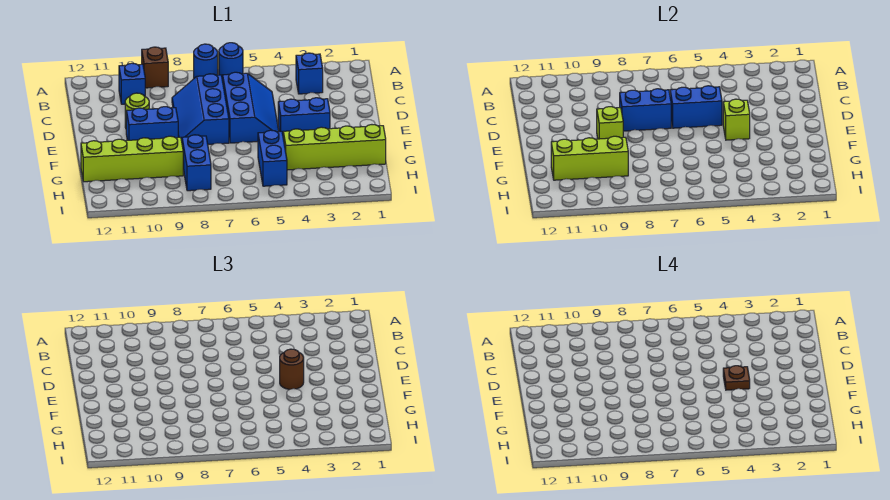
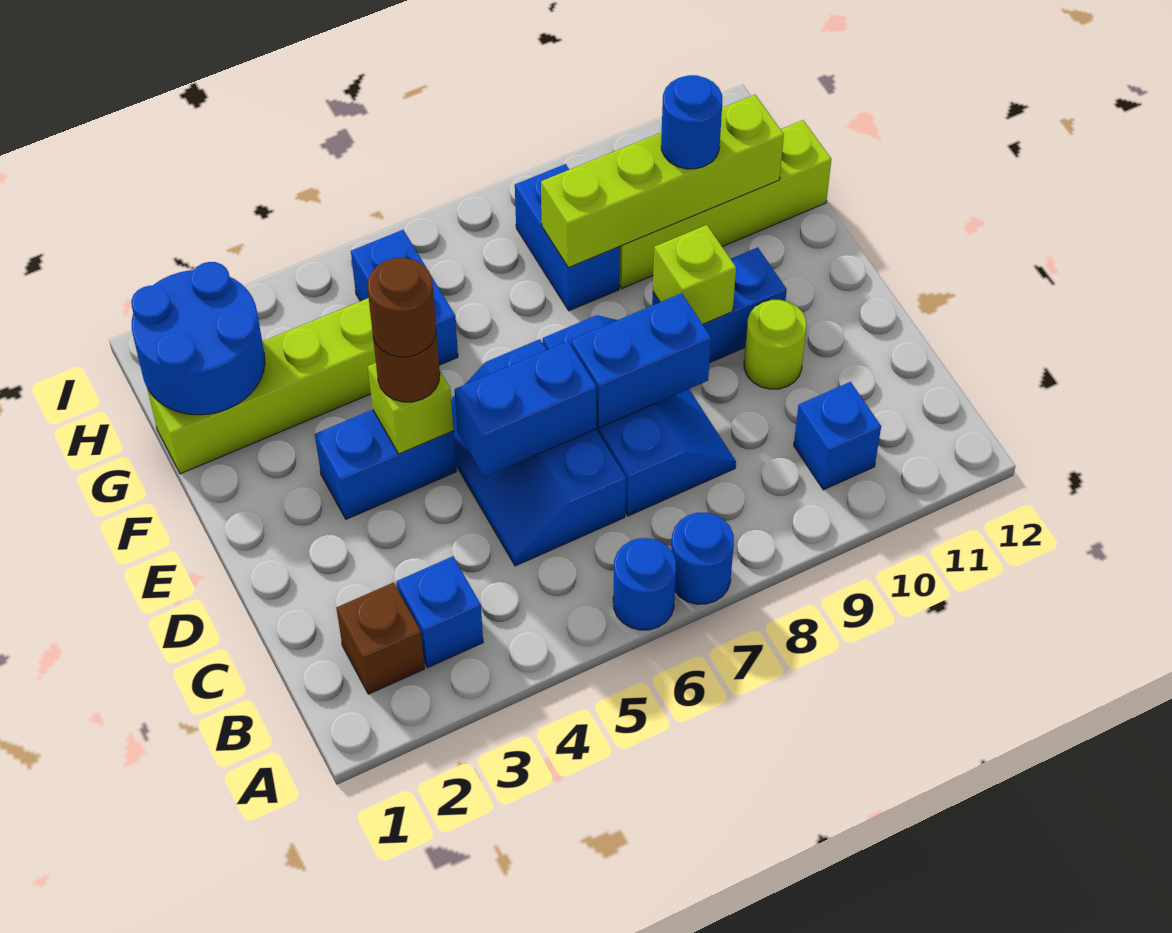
brown brick A9 level 1 -> brown brick B2 level 1
brown plate E4 level 4 -> brown round brick E4 level 4
none -> blue round brick G1:H2 level 2
lime brick G9:G11 level 2 -> lime brick G8:G11 level 2
none -> blue round brick G10 level 3

